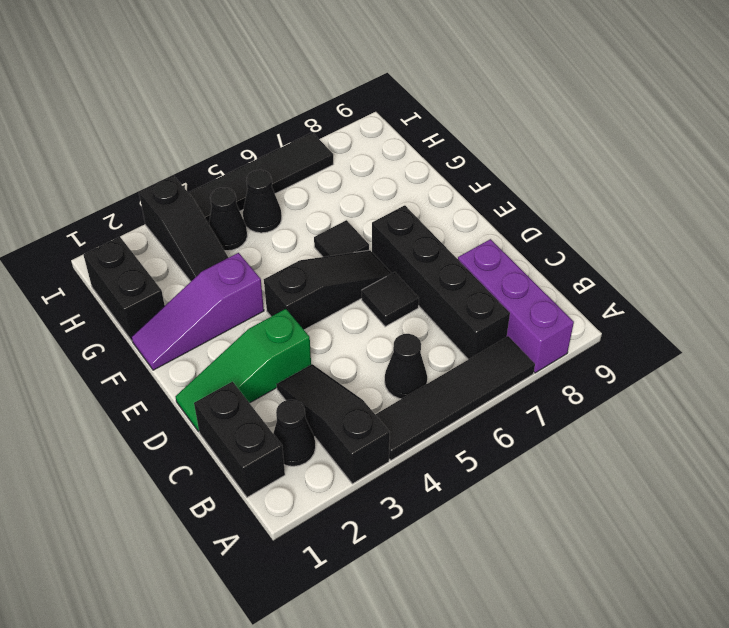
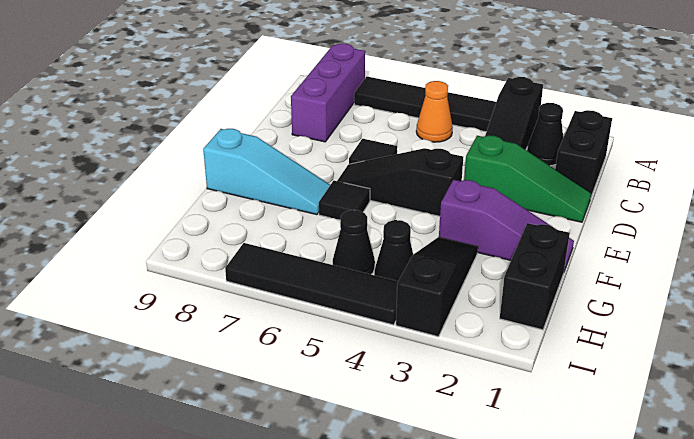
black cone B5 level 1 -> orange cone B5 level 1
black brick B7:E7 level 1 -> none
none -> cyan slope F7:F9 level 1 top 9

